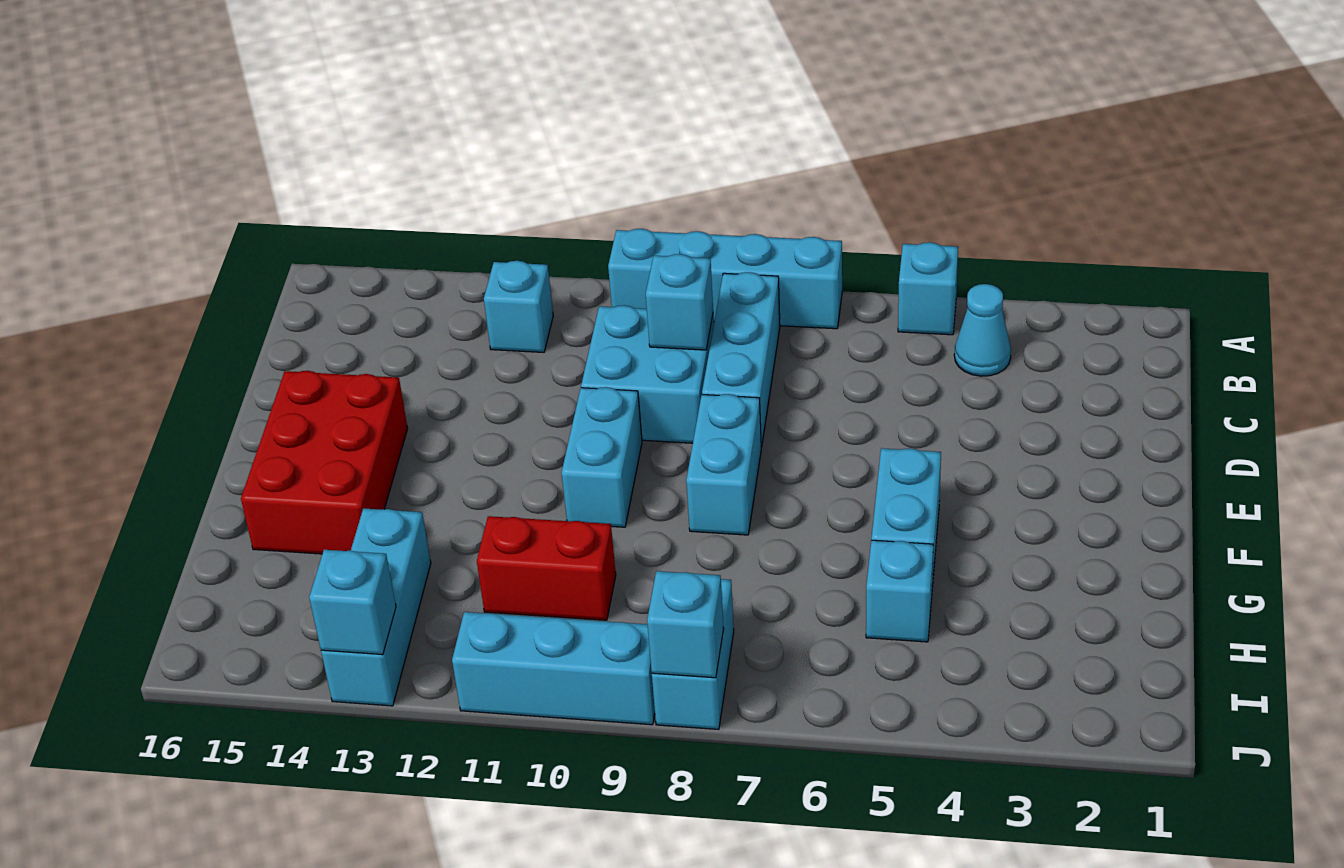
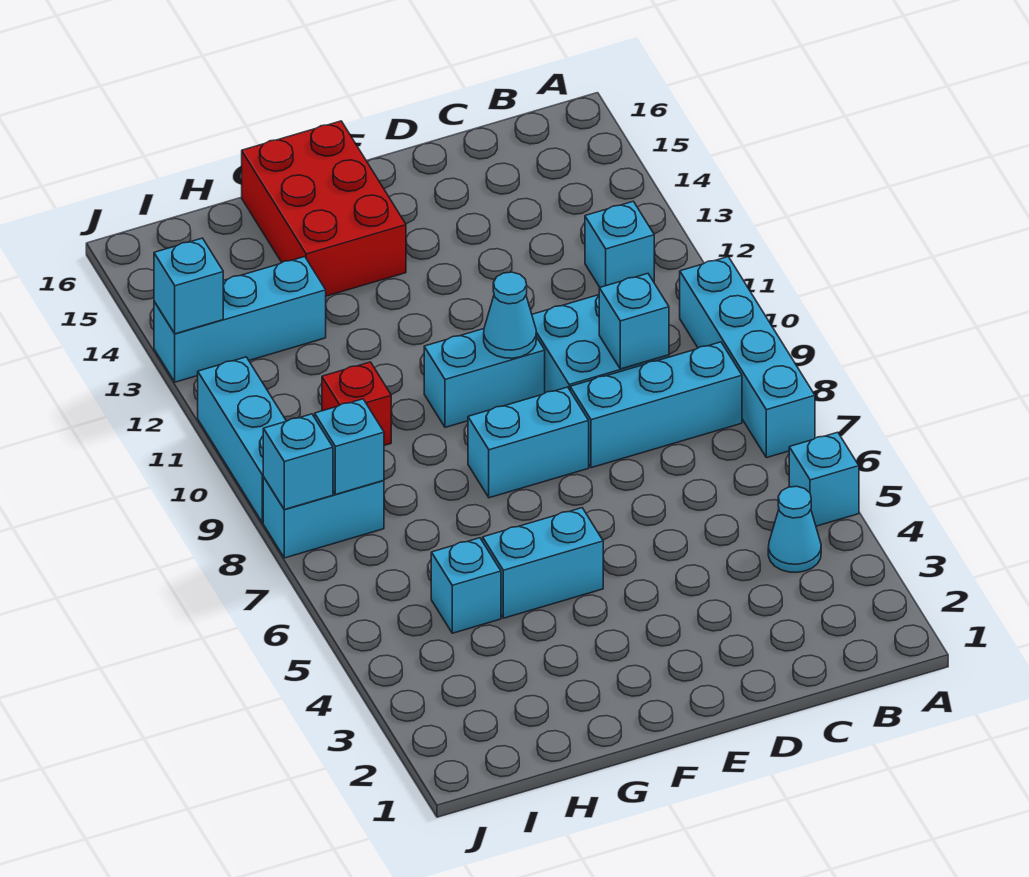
none -> cyan cone E10 level 2
red brick E14:G15 level 1 -> red brick F14:G16 level 1
red brick H10:H11 level 1 -> red brick H10 level 1
none -> cyan brick I8 level 2

